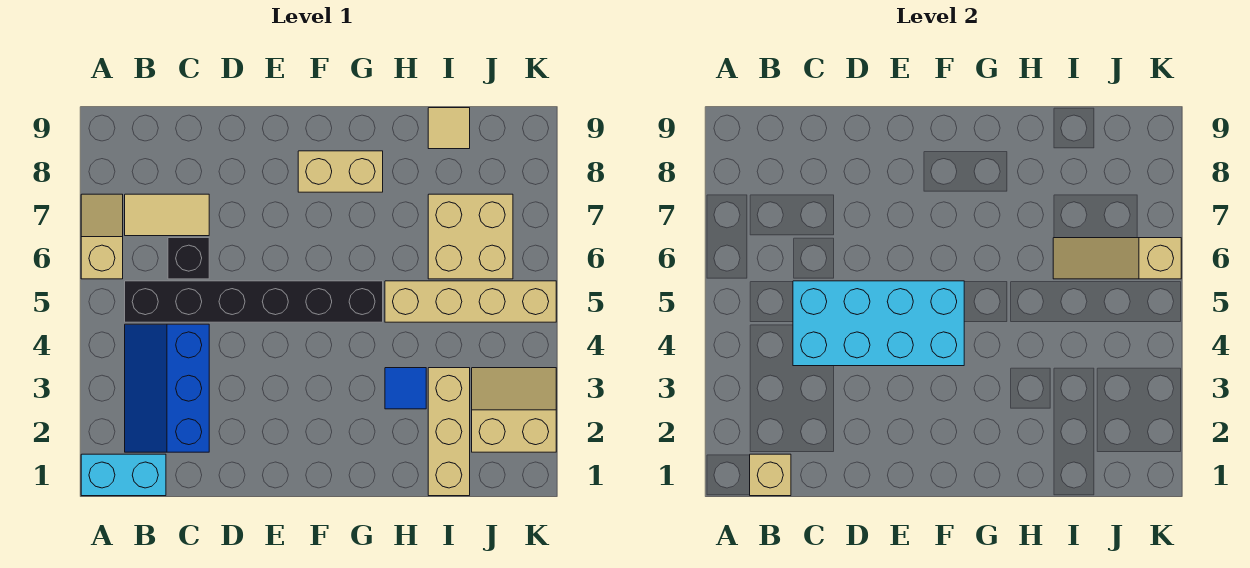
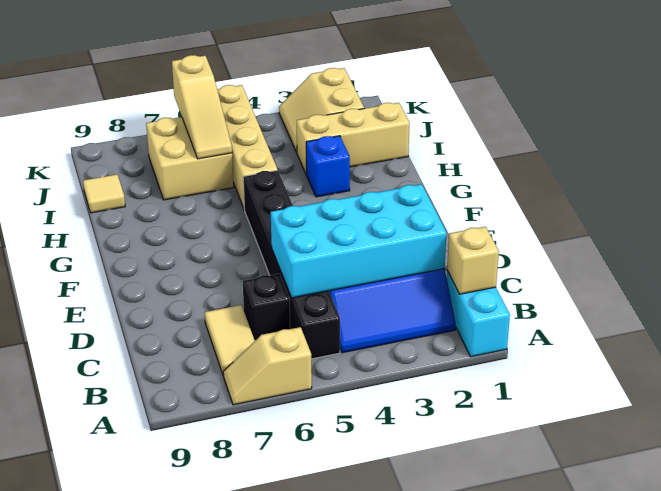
cyan brick C4:F5 level 2 -> cyan brick C2:D5 level 2
tan brick F8:G8 level 1 -> none
blue tile H3 level 1 -> blue brick H3 level 1

